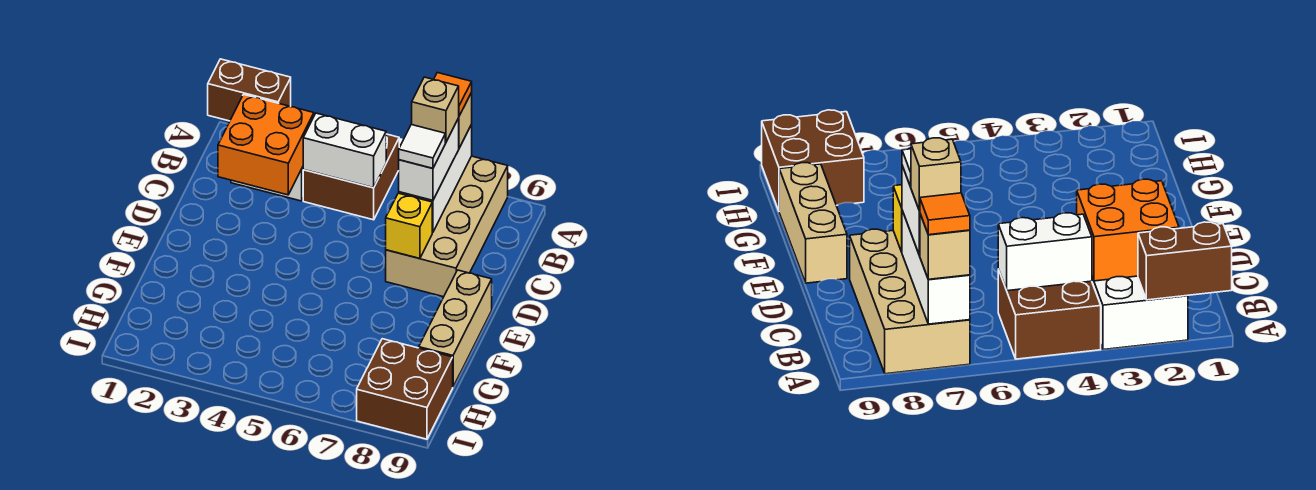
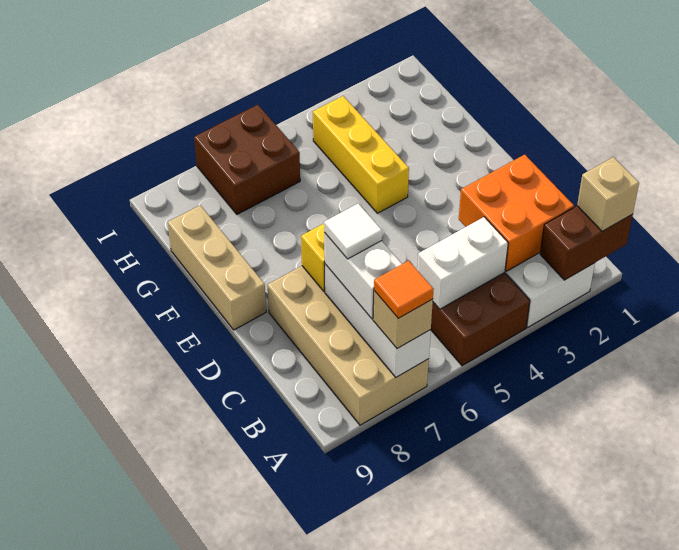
tan brick B7 level 4 -> tan brick A1 level 3
none -> yellow brick F4:H4 level 1
brown brick H8:I9 level 1 -> brown brick H6:I7 level 1

